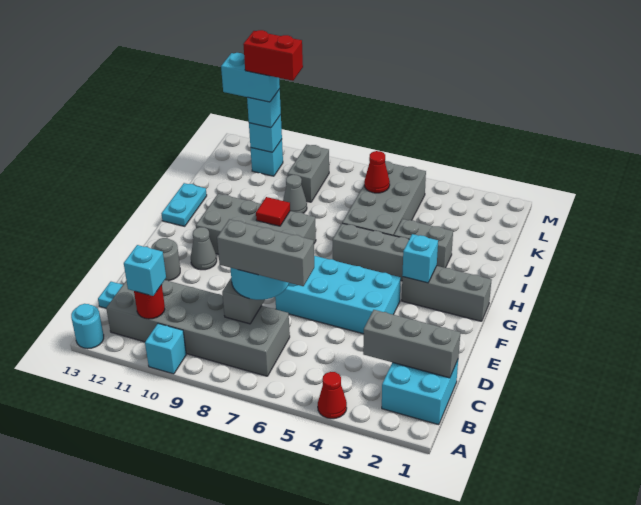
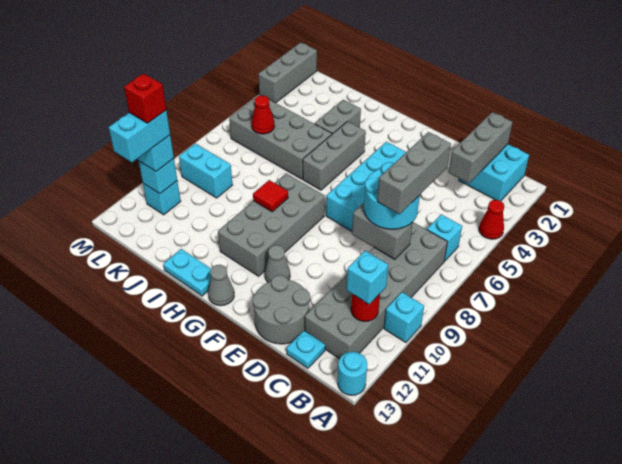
grey round brick E12 level 1 -> grey round brick D12:E13 level 1
grey brick G1:G3 level 1 -> grey brick M1:M3 level 1
cyan brick G3 level 2 -> cyan brick B6 level 1
grey cone J9 level 1 -> grey cone G13 level 1
grey brick K9:L9 level 1 -> cyan brick K9:L9 level 1
red brick L10:L11 level 5 -> red brick L11 level 5

